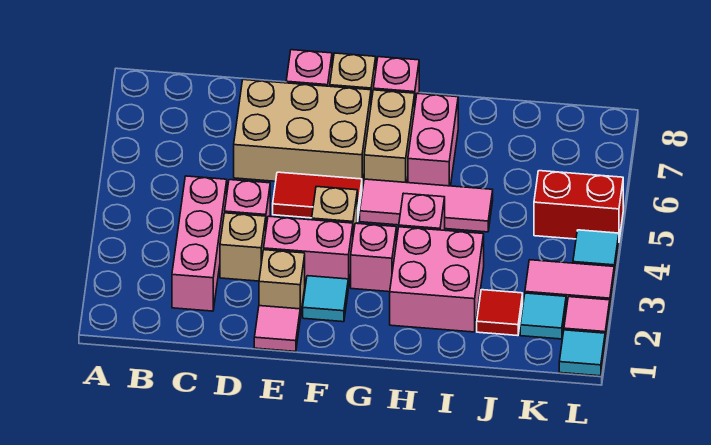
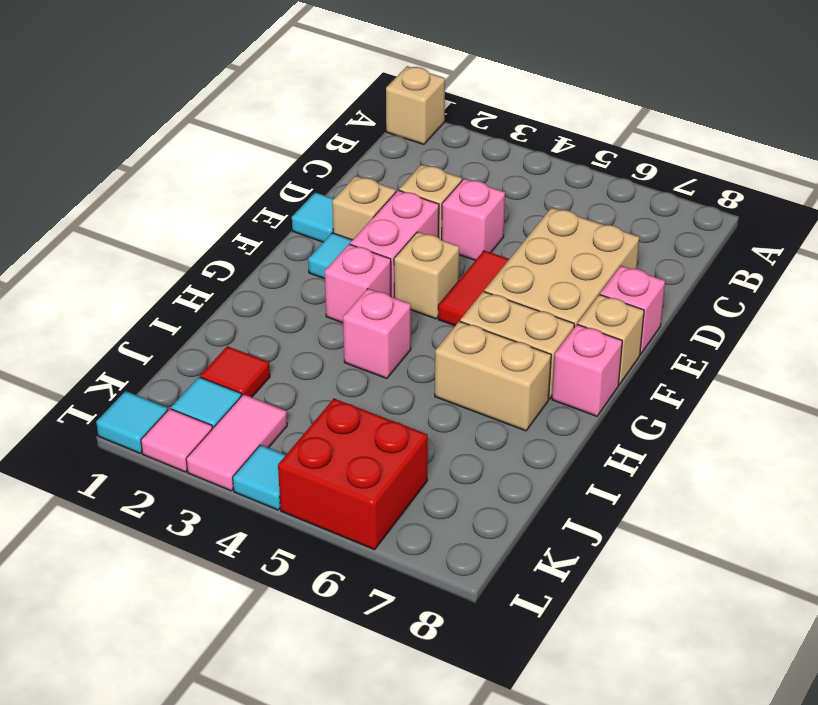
none -> tan brick A1 level 1
pink brick C2:C4 level 1 -> none
pink tile E1 level 1 -> cyan tile E1 level 1
pink tile G5:I5 level 1 -> none
pink brick H2:I3 level 1 -> none
pink brick H6:H7 level 1 -> tan brick H6:H7 level 1
red brick K5:L5 level 1 -> red brick K5:L6 level 1

